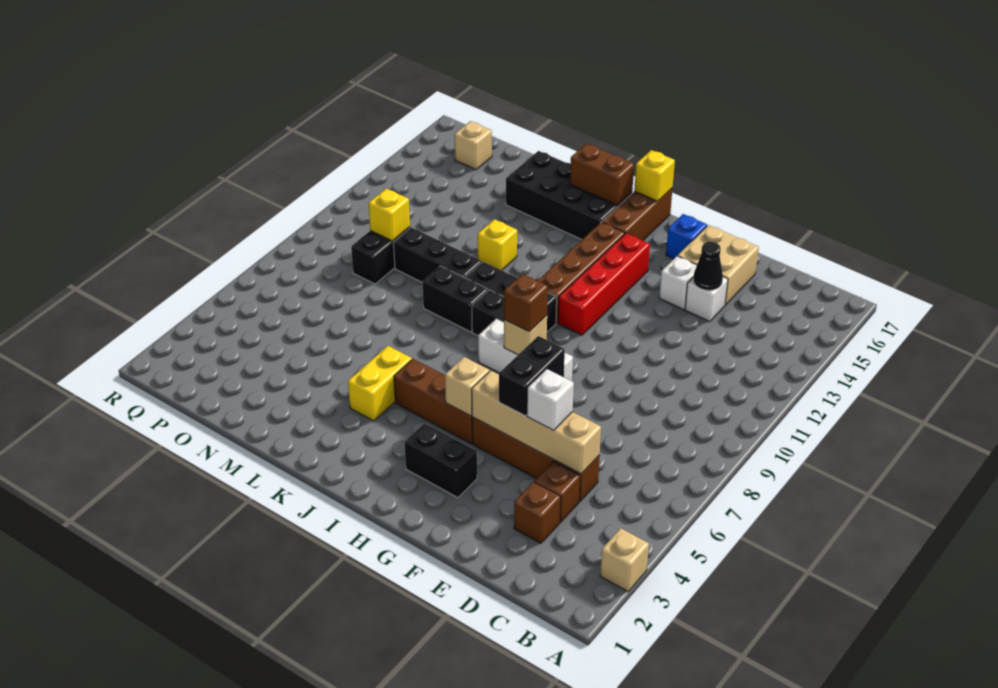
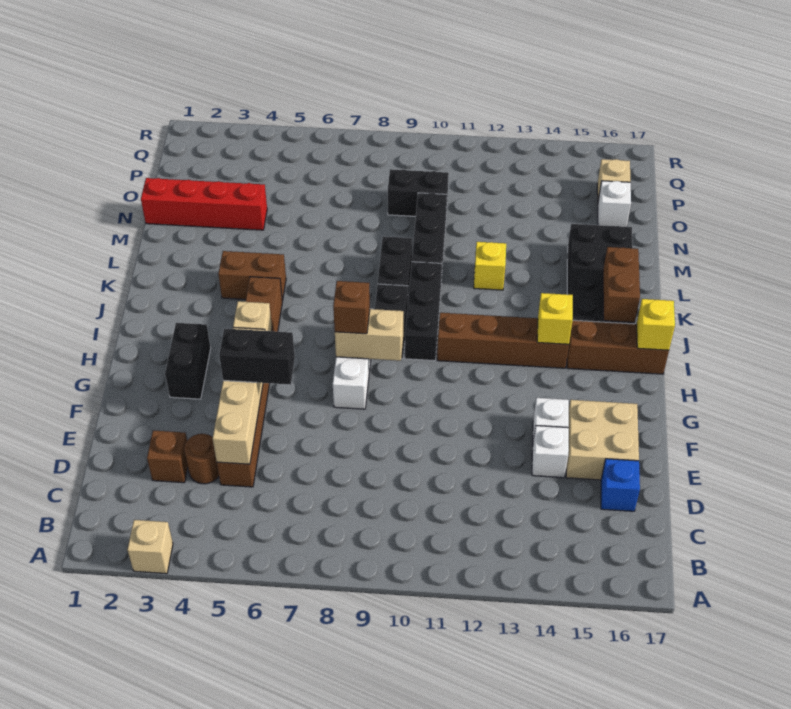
brown brick D4 level 1 -> brown round brick D4 level 1
white brick E5 level 3 -> white brick O16 level 1
black cone E14 level 2 -> none
blue brick G16 level 1 -> blue brick D16 level 1
tan brick H8 level 2 -> tan brick H8:H9 level 2
red brick H11:H14 level 1 -> red brick N1:N4 level 1
yellow brick K4:K5 level 1 -> brown brick K4:K5 level 1
yellow brick O10 level 2 -> yellow brick I14 level 2

